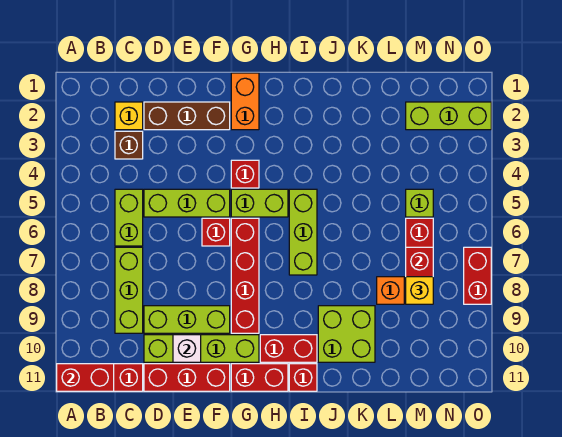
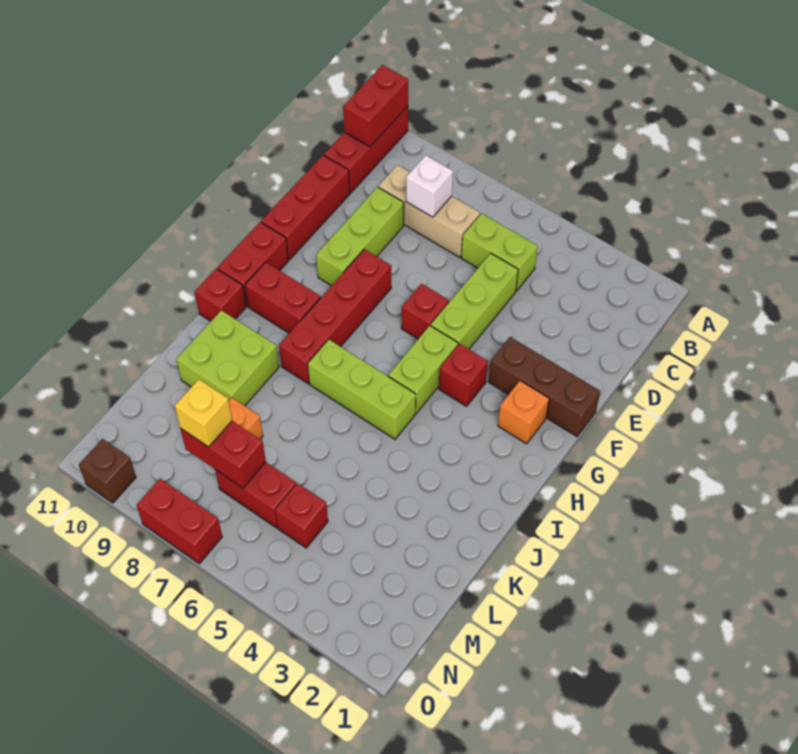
yellow brick C2 level 1 -> none
brown brick C3 level 1 -> brown brick O10 level 1
lime brick C7:C9 level 1 -> tan brick C7:C9 level 1
brown brick D2:F2 level 1 -> brown brick F1:F3 level 1
lime brick D10:G10 level 1 -> none
white brick E10 level 2 -> white brick C8 level 2
orange brick G1:G2 level 1 -> orange brick G2 level 1
red brick G6:G9 level 1 -> red brick F8:I8 level 1
red brick H10:I10 level 1 -> red brick H9:H10 level 1
lime brick M2:O2 level 1 -> none
lime brick M5 level 1 -> red brick M5 level 1

